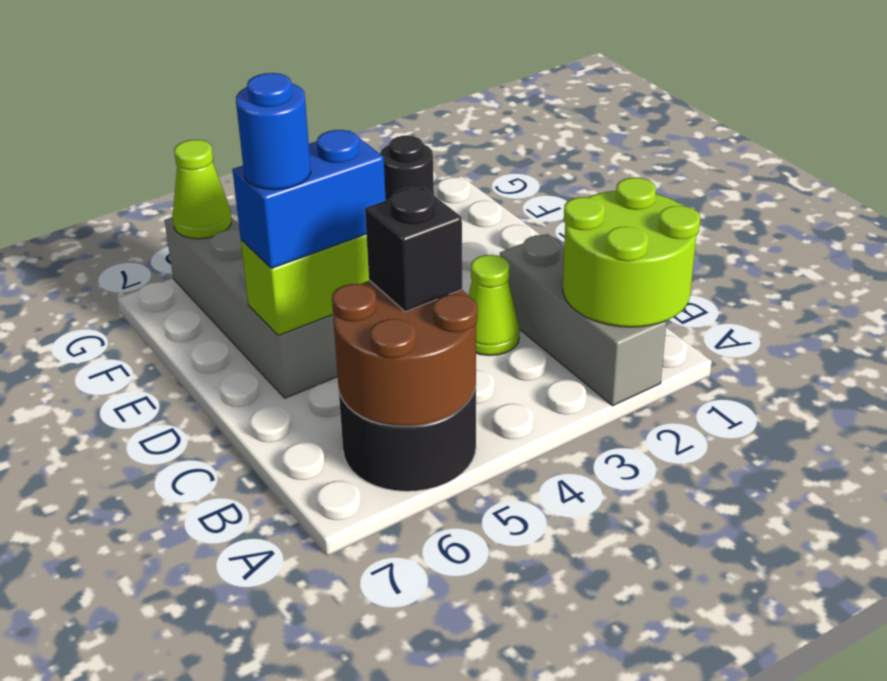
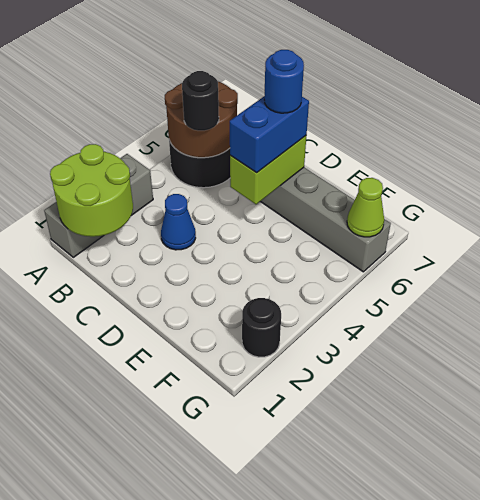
grey brick A2:C2 level 1 -> grey brick A1:A3 level 1
black brick B5 level 3 -> black round brick B5 level 3
lime cone C3 level 1 -> blue cone C3 level 1

